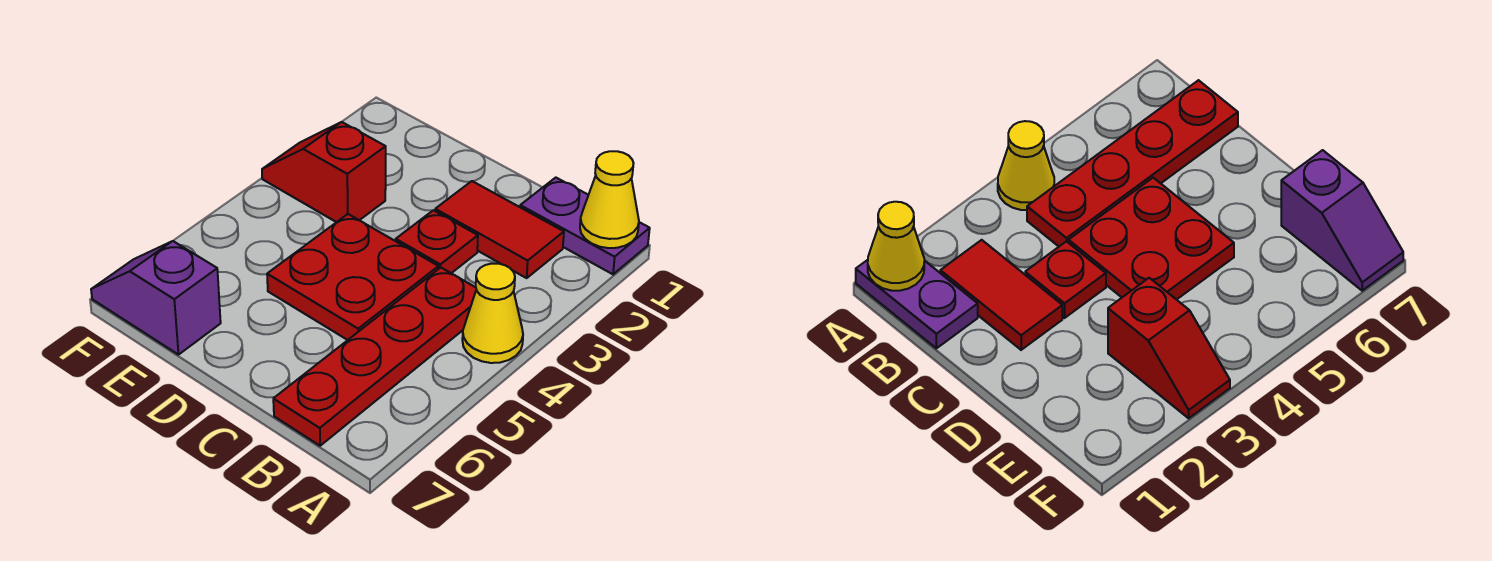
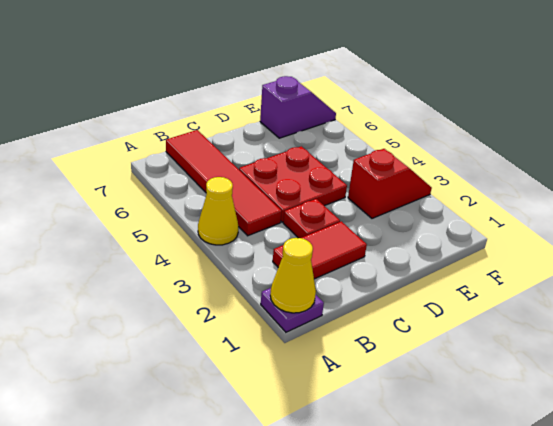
purple plate A1:B1 level 1 -> purple plate A1 level 1
red plate B4:B7 level 1 -> red tile B4:B7 level 1

